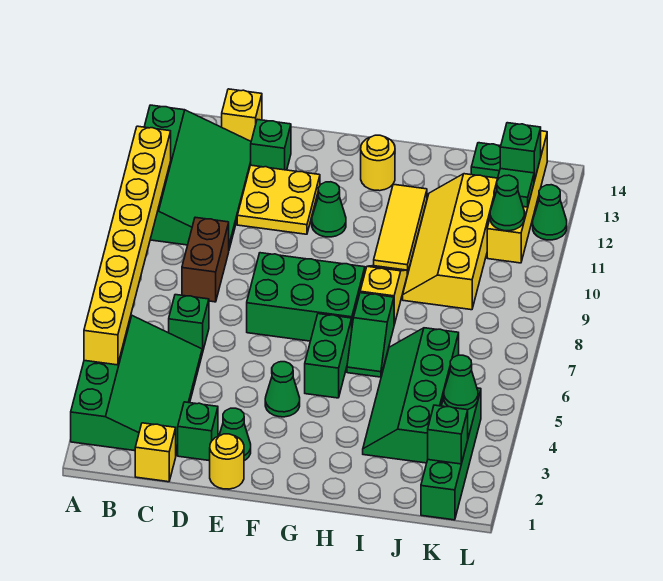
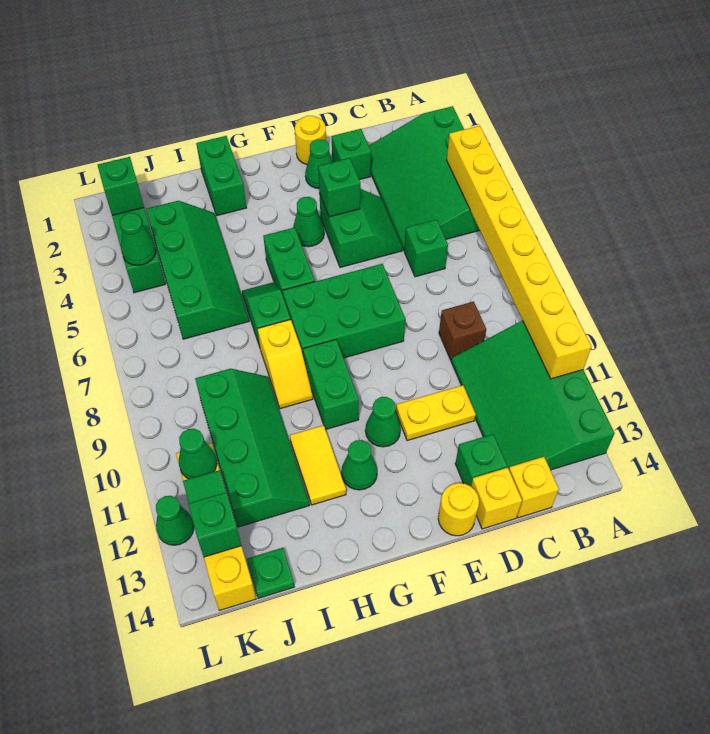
yellow brick C1 level 1 -> yellow brick D14 level 1
brown brick C8:C9 level 1 -> brown brick C9 level 1
none -> green slope D4:E5 level 1 top E
yellow plate D11:E12 level 1 -> yellow plate D11:E11 level 1
none -> green brick E4 level 2
none -> green brick G9:G10 level 1
none -> green cone G12 level 1
yellow round brick G13 level 1 -> yellow round brick E14 level 1
none -> green brick H1:H2 level 1
yellow tile H10:H12 level 1 -> yellow tile H11:H12 level 1
yellow slope I9:J12 level 1 top J -> green slope I9:J12 level 1 top J

